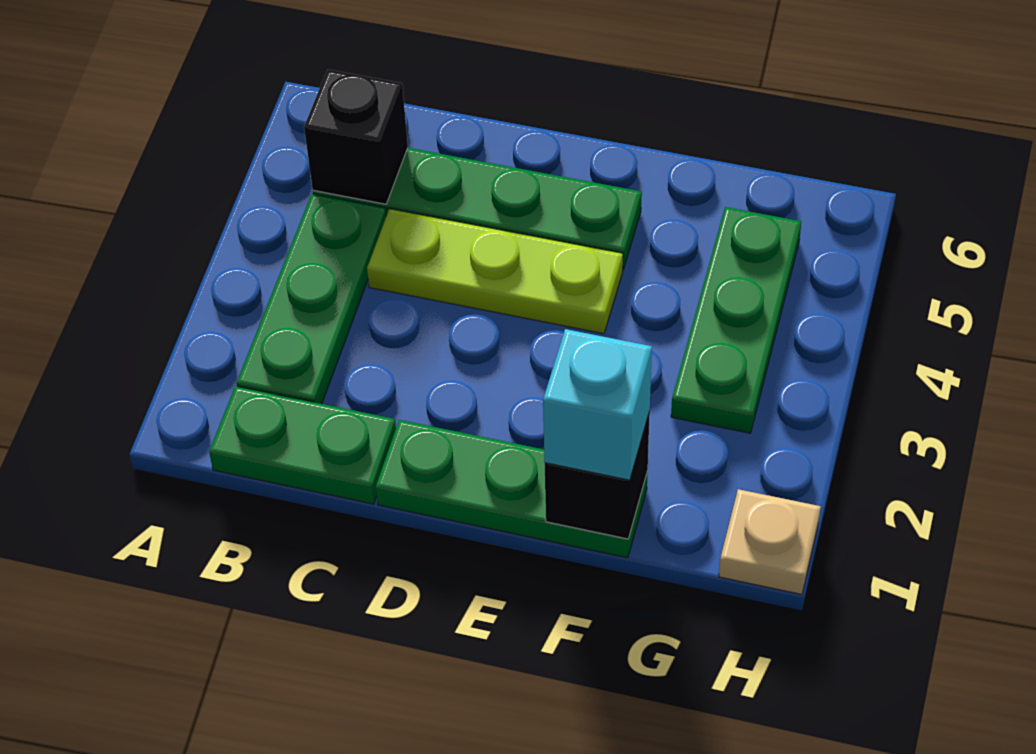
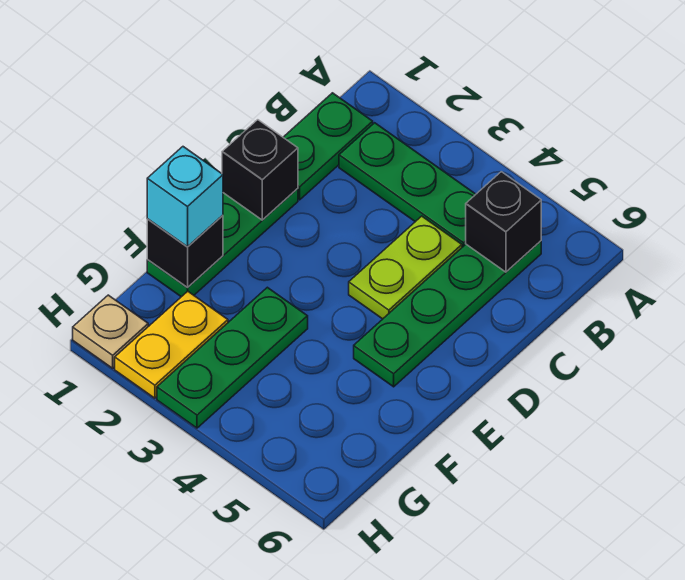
lime plate C4:E4 level 1 -> lime plate C4:D4 level 1
none -> black brick D1 level 2
none -> yellow plate G2:H2 level 1
green plate G3:G5 level 1 -> green plate F3:H3 level 1

